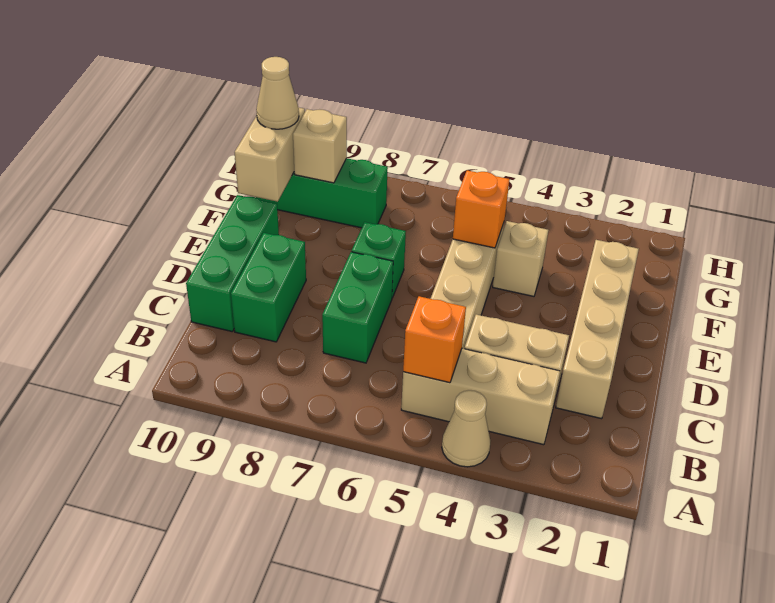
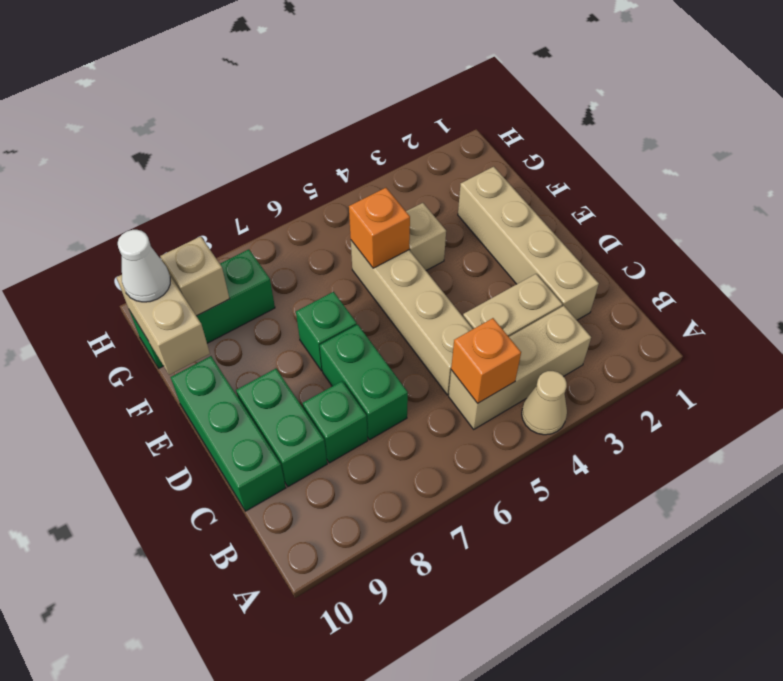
none -> green brick C8 level 1
tan cone G10 level 3 -> white cone G10 level 3

